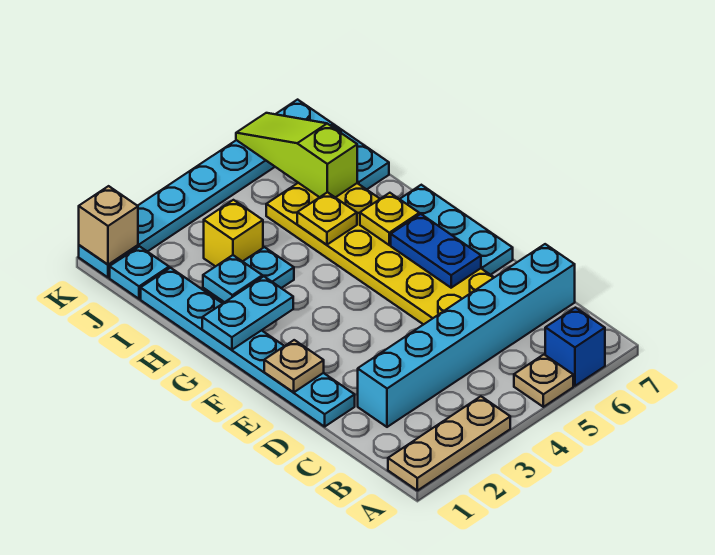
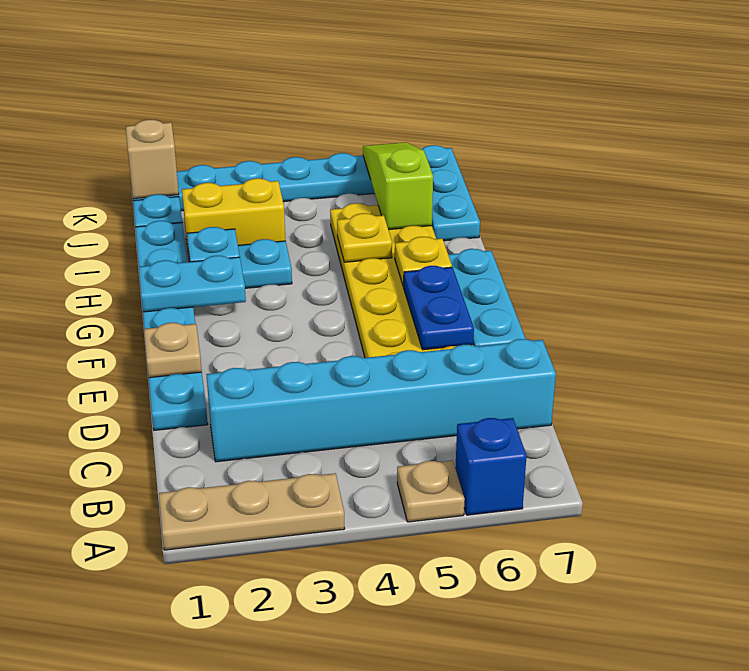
yellow brick I3 level 1 -> yellow brick I2:I3 level 1

